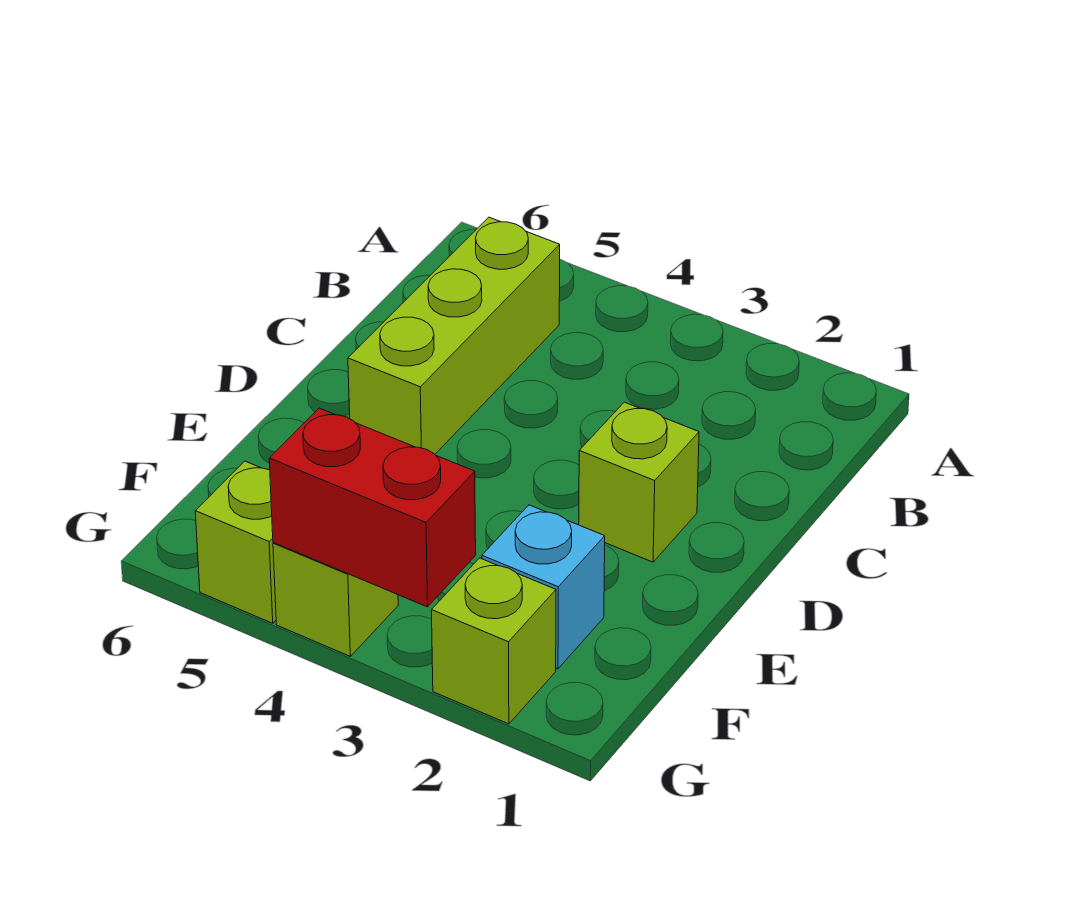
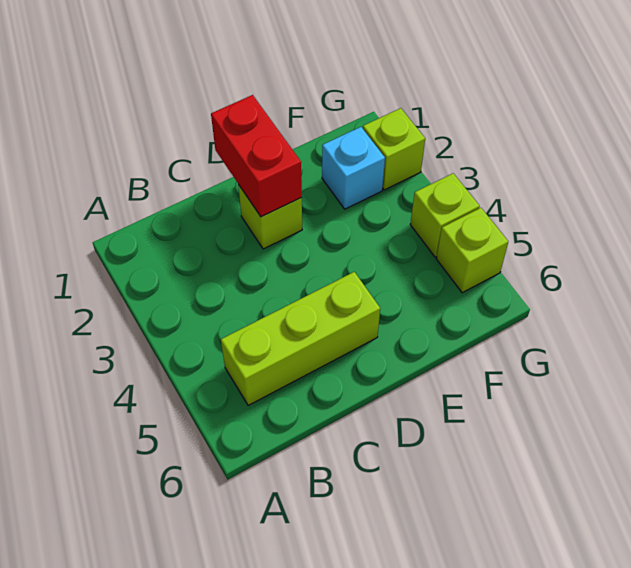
red brick G3:G4 level 2 -> red brick D1:D2 level 2

